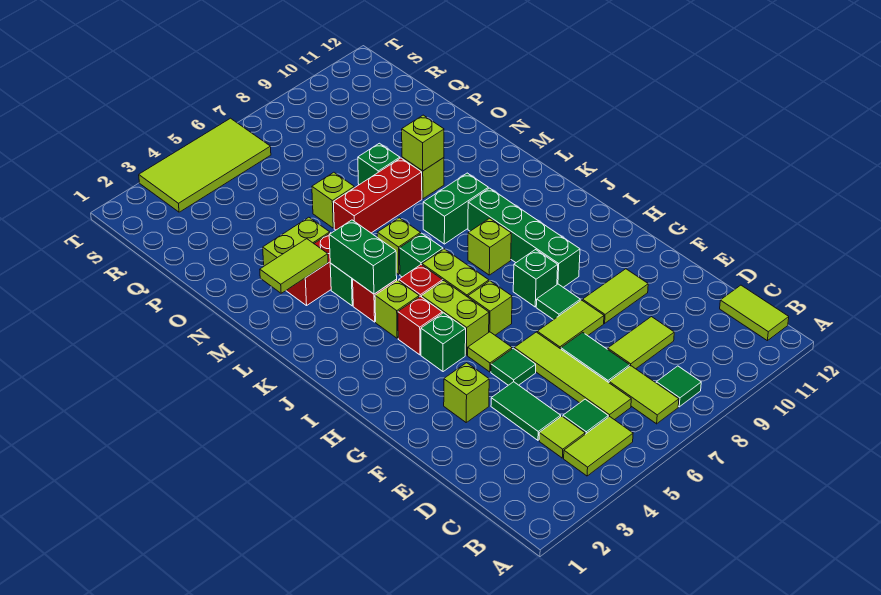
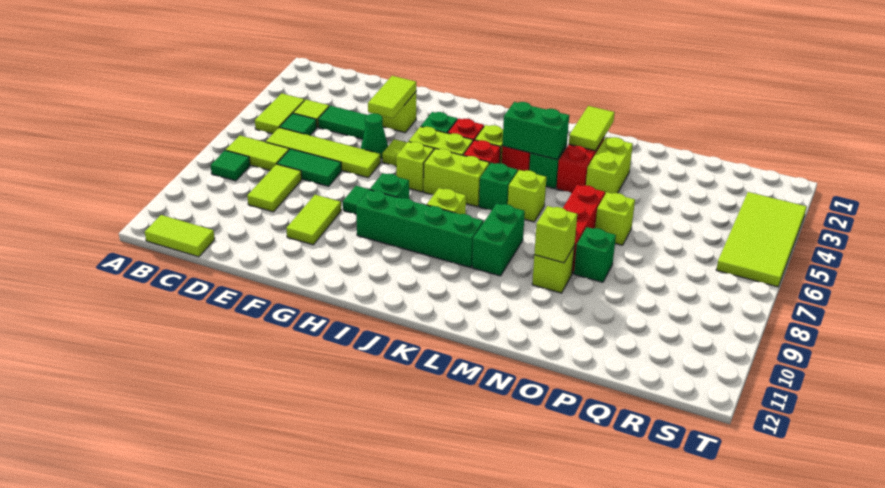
green tile F5 level 1 -> green cone F5 level 1
lime tile F7:F8 level 1 -> lime tile F3:F4 level 2

